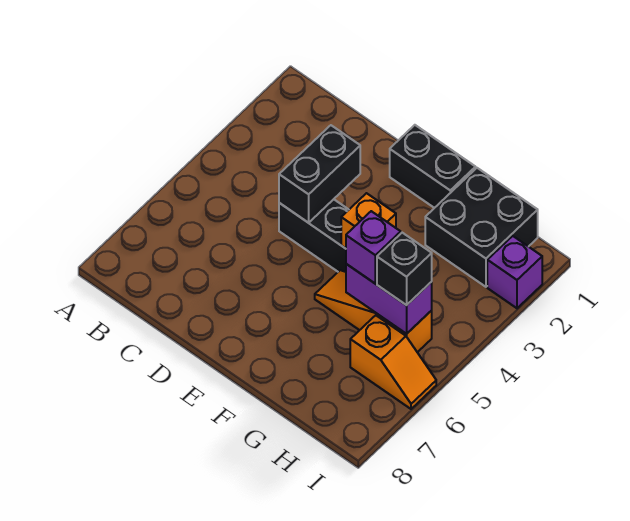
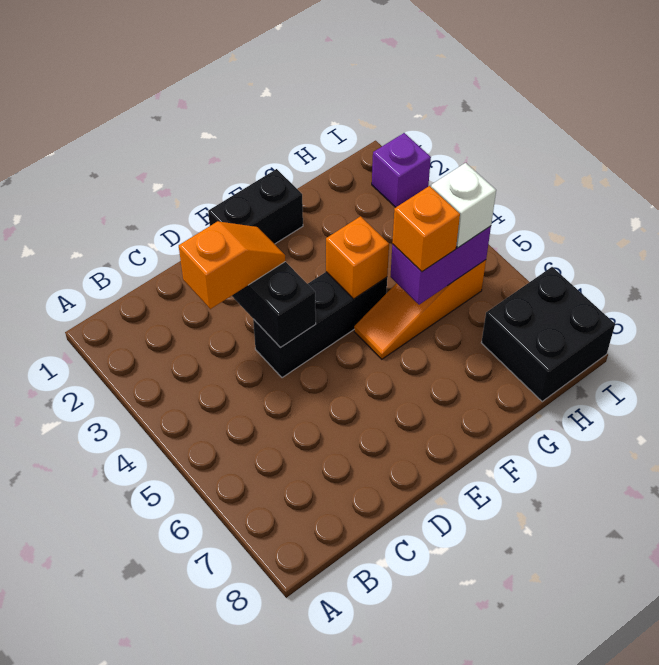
black brick G1:H2 level 1 -> black brick H7:I8 level 1
purple brick G5 level 3 -> orange brick G5 level 3
black brick H5 level 3 -> white brick H5 level 3
orange slope H6:I6 level 1 top H -> orange slope C3:D3 level 3 top C

